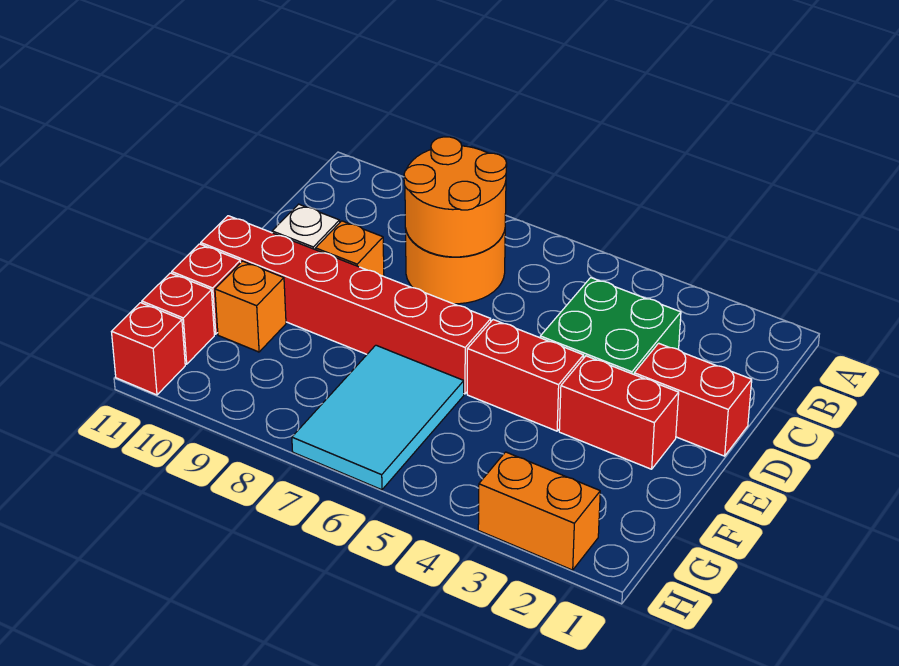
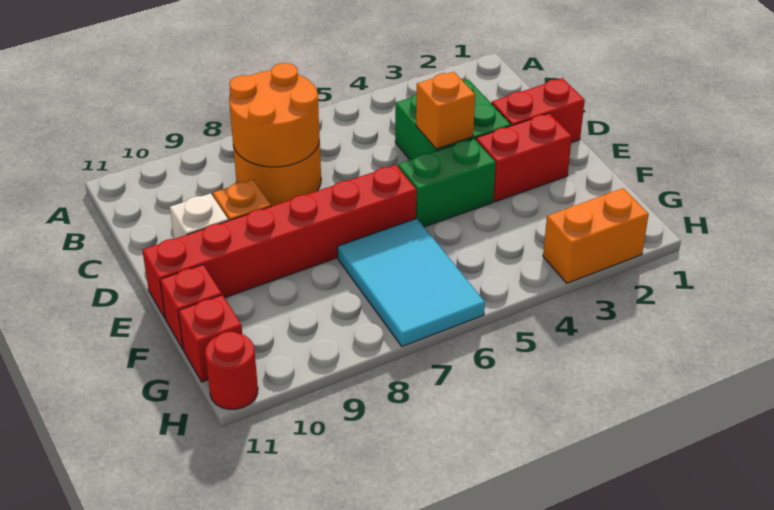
red brick E4:E5 level 1 -> green brick E4:E5 level 1
orange brick F10 level 1 -> orange brick D4 level 2
red brick H11 level 1 -> red round brick H11 level 1

